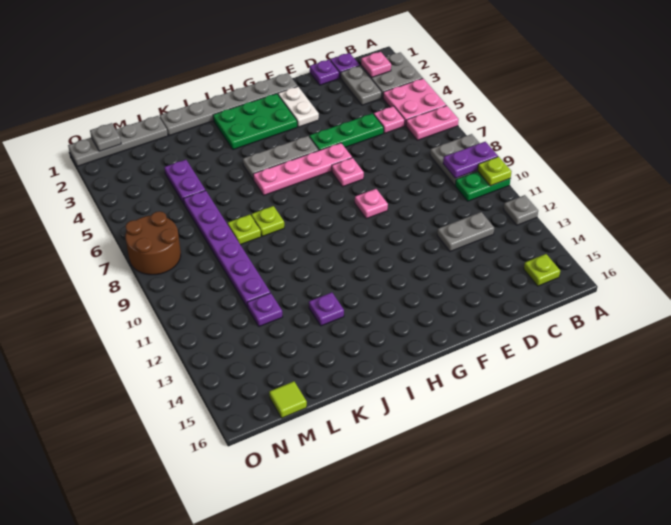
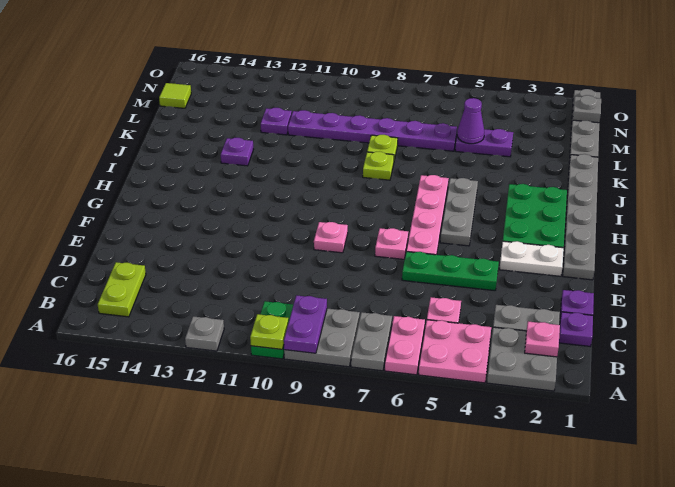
lime plate B15 level 1 -> lime plate B15:C15 level 1
grey plate C12:D12 level 1 -> grey plate A7:B7 level 1
green plate D5:F5 level 1 -> green plate E4:E6 level 1
none -> purple cone L5 level 2
brown round brick N7:O8 level 1 -> none

